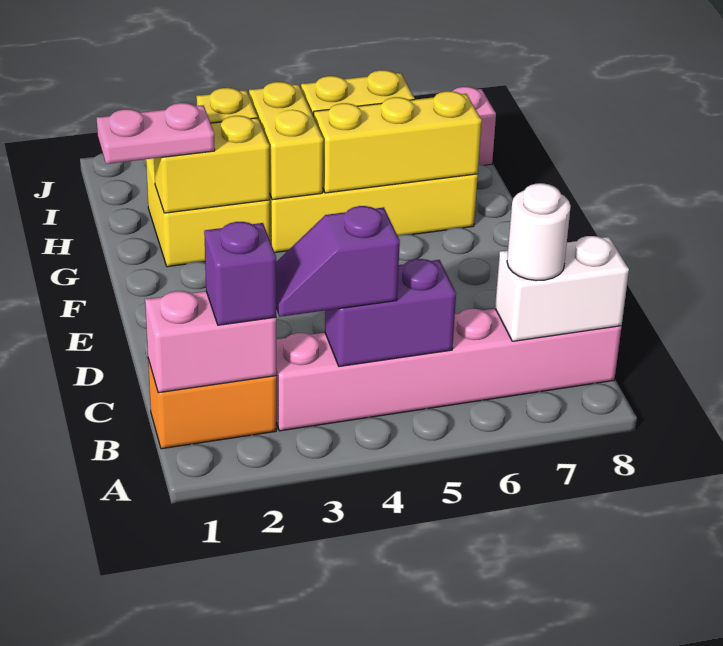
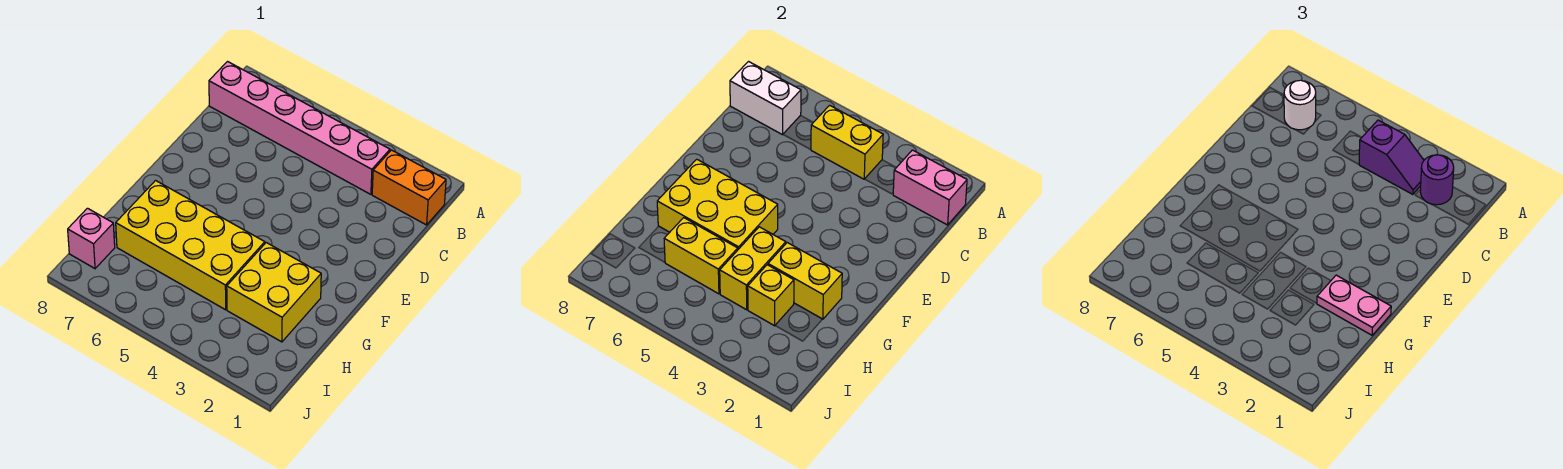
purple brick B2 level 3 -> purple round brick B2 level 3
purple brick B4:B5 level 2 -> yellow brick B4:B5 level 2
yellow brick G5:G7 level 2 -> yellow brick F5:G7 level 2

